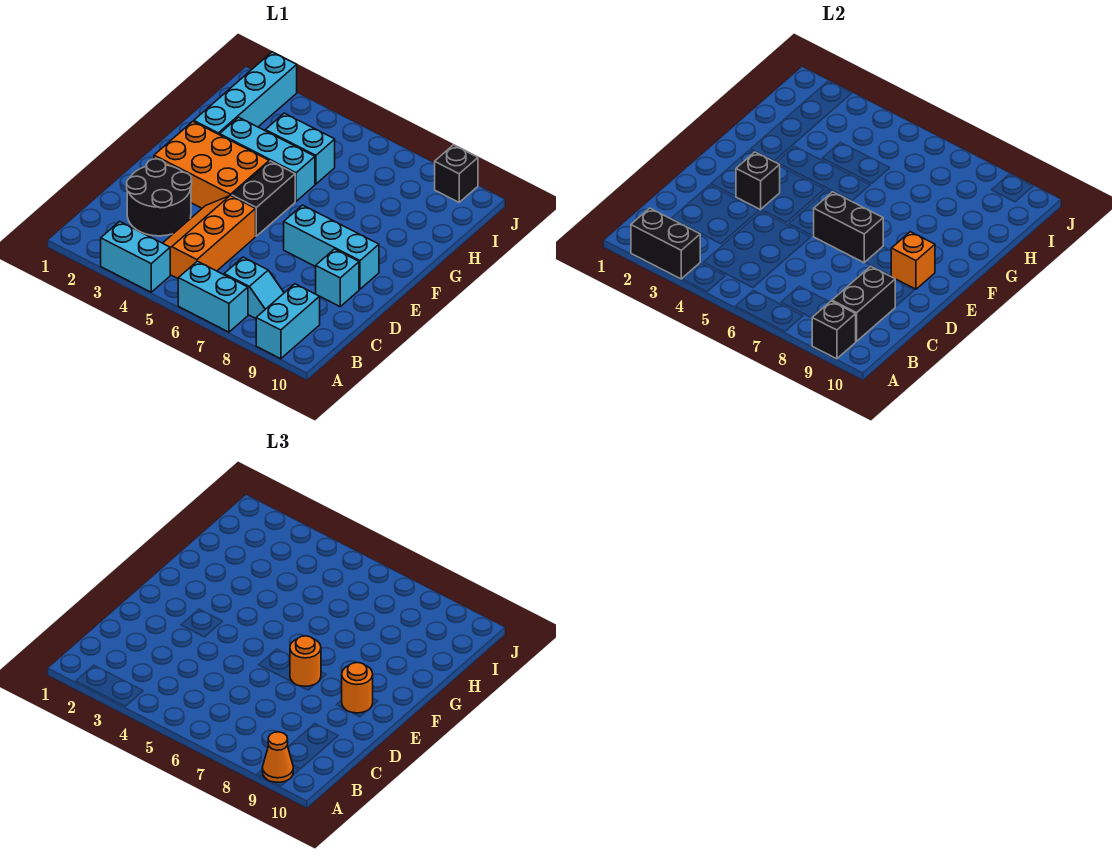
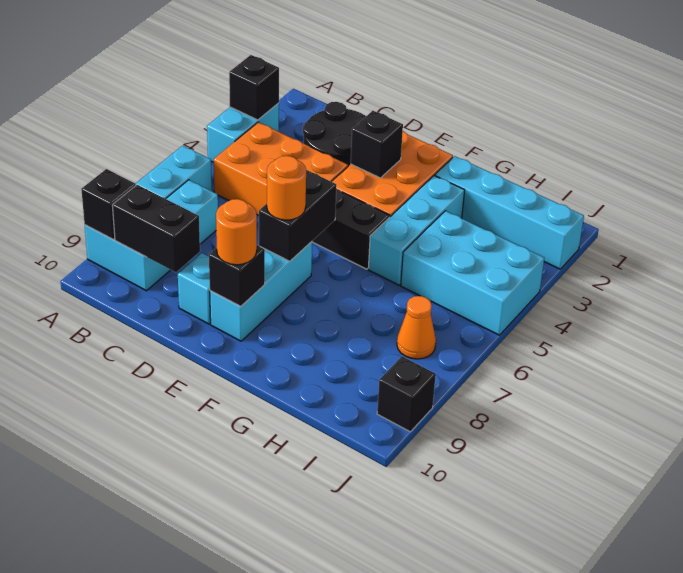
black brick A2:A3 level 2 -> black brick A3 level 2
orange cone A9 level 3 -> orange cone I7 level 1
orange slope B4:D5 level 1 top 5 -> orange brick B4:D5 level 1
orange brick E9 level 2 -> black brick E9 level 2
cyan brick H4:H5 level 1 -> cyan brick H4:J5 level 1

